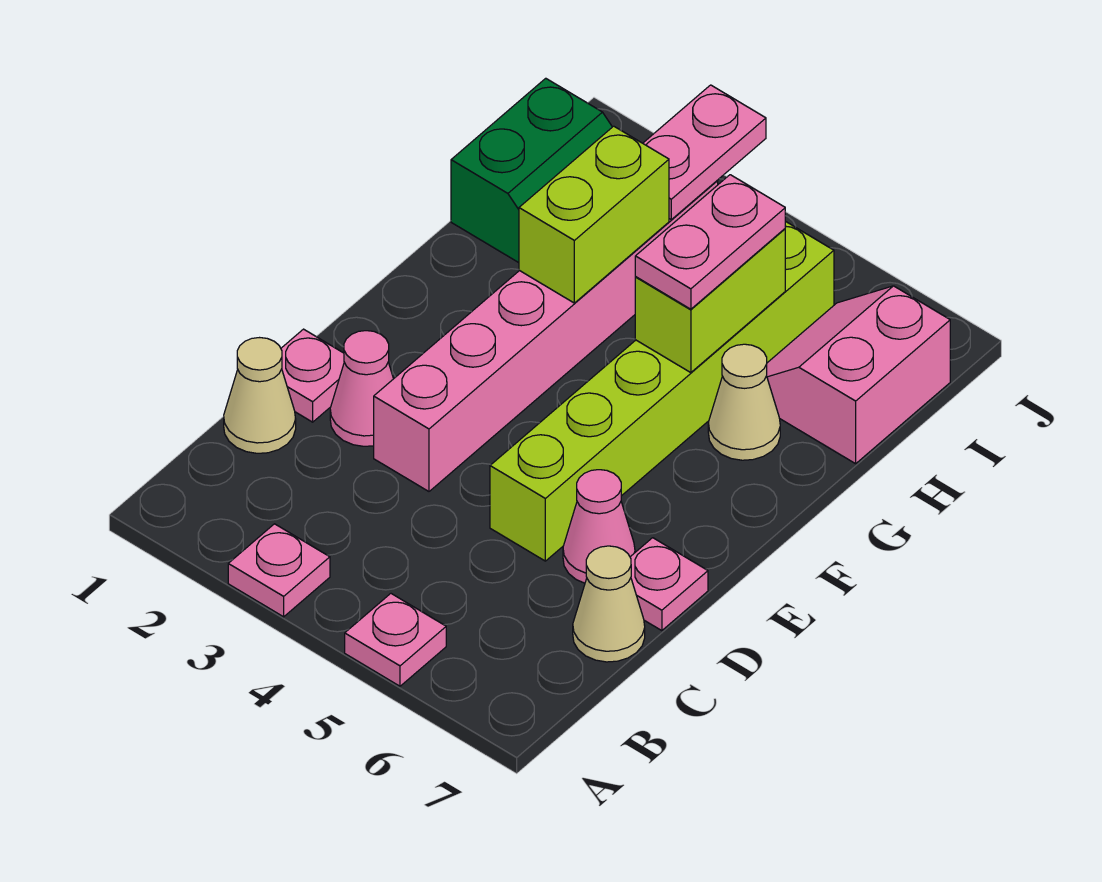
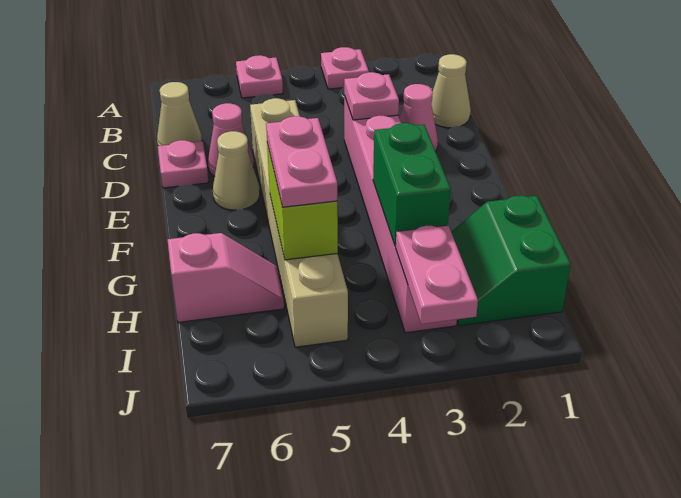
pink plate D1 level 1 -> pink plate D3 level 2
lime brick D5:I5 level 1 -> tan brick D5:I5 level 1
lime brick G3:H3 level 2 -> green brick G3:H3 level 2
tan cone G6 level 1 -> tan cone E6 level 1
pink slope H6:I7 level 1 top 7 -> pink slope H6:H7 level 1 top 7

